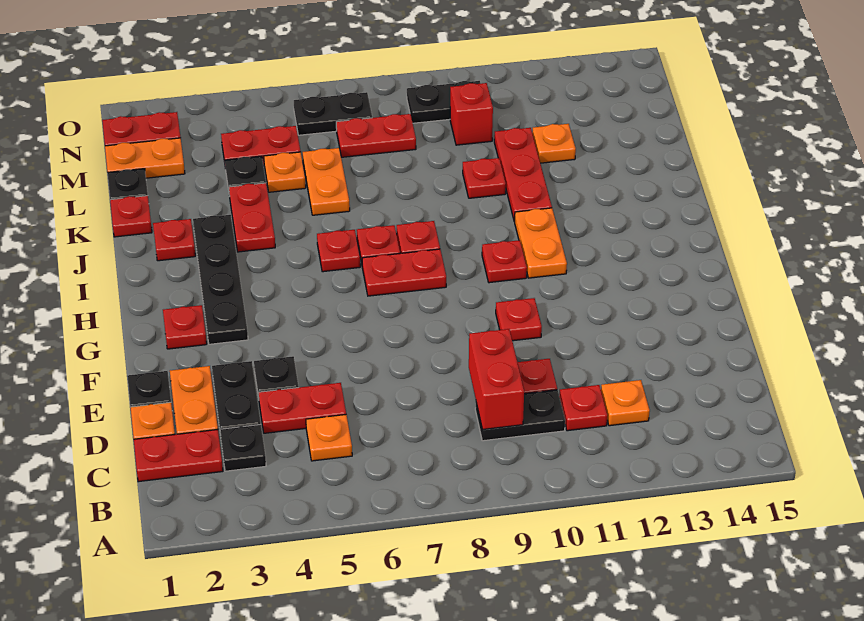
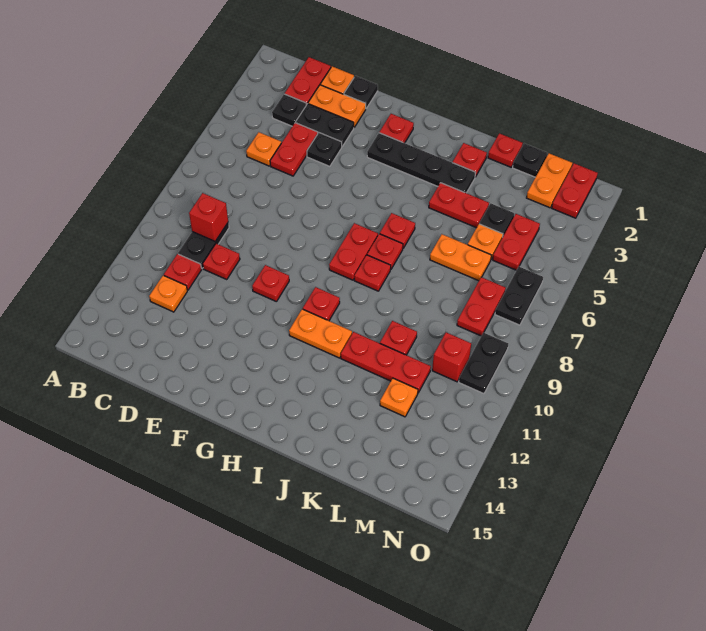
red brick C9:D9 level 2 -> red brick C9 level 2

